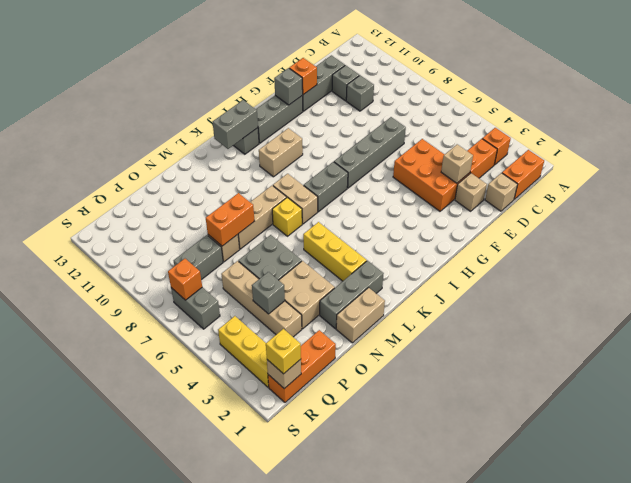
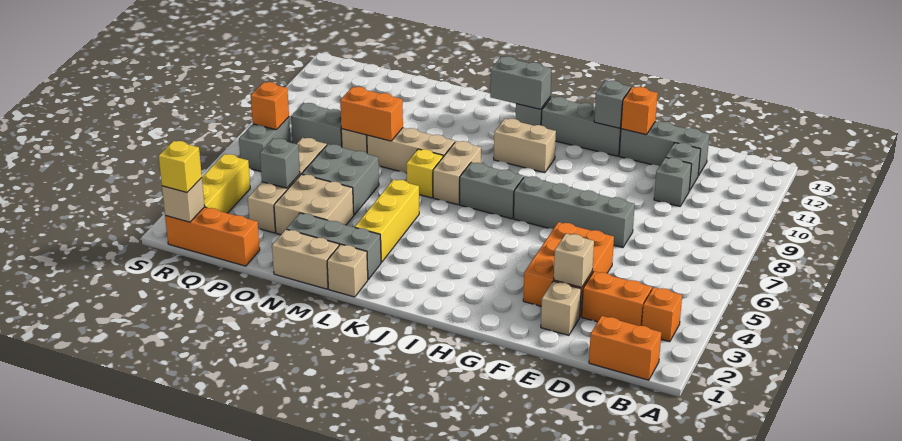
tan brick D1 level 1 -> tan brick L1 level 1

